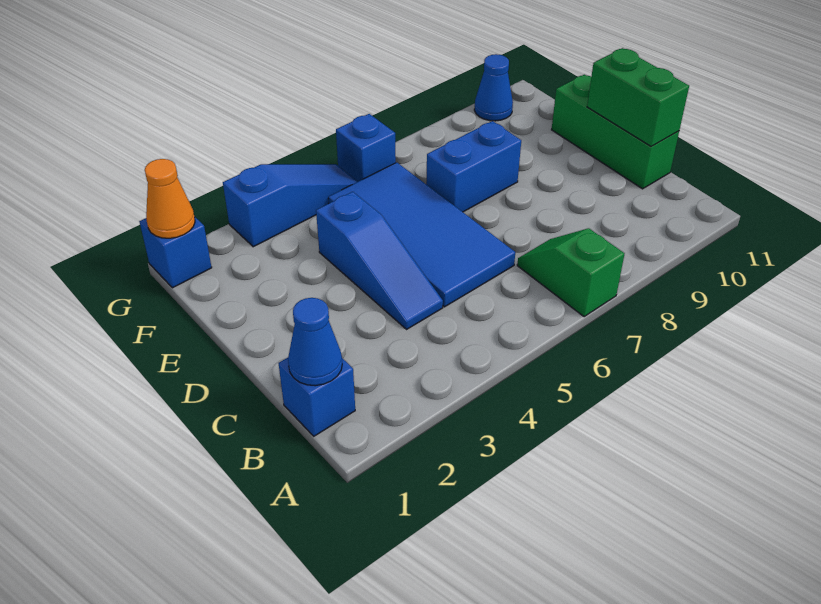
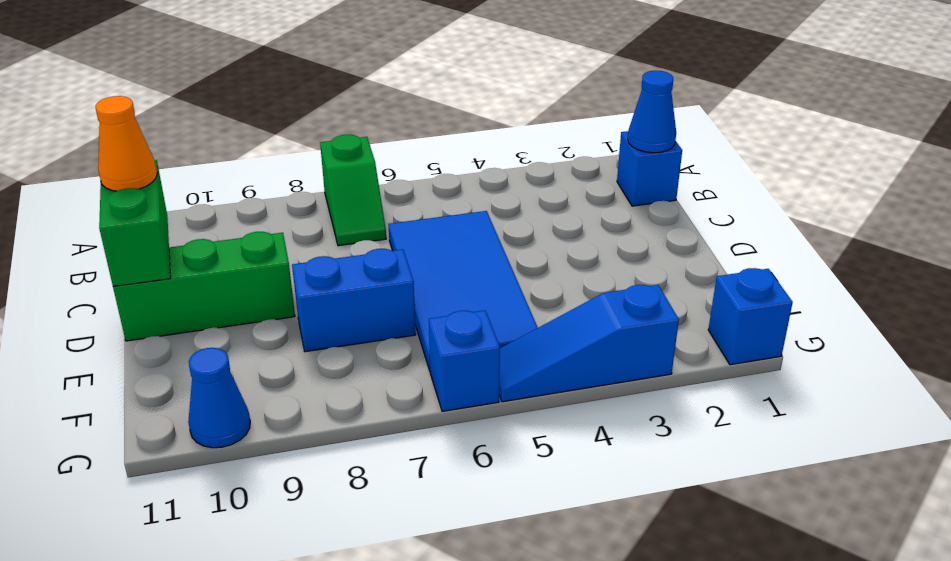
blue slope C4:E4 level 1 top E -> none
green brick C11:E11 level 1 -> green brick D9:D11 level 1
orange cone G1 level 2 -> orange cone C11 level 3

